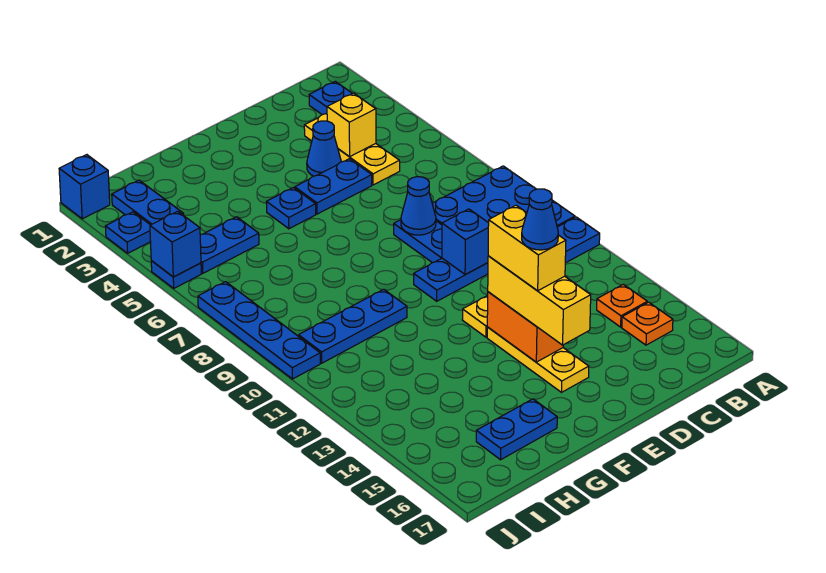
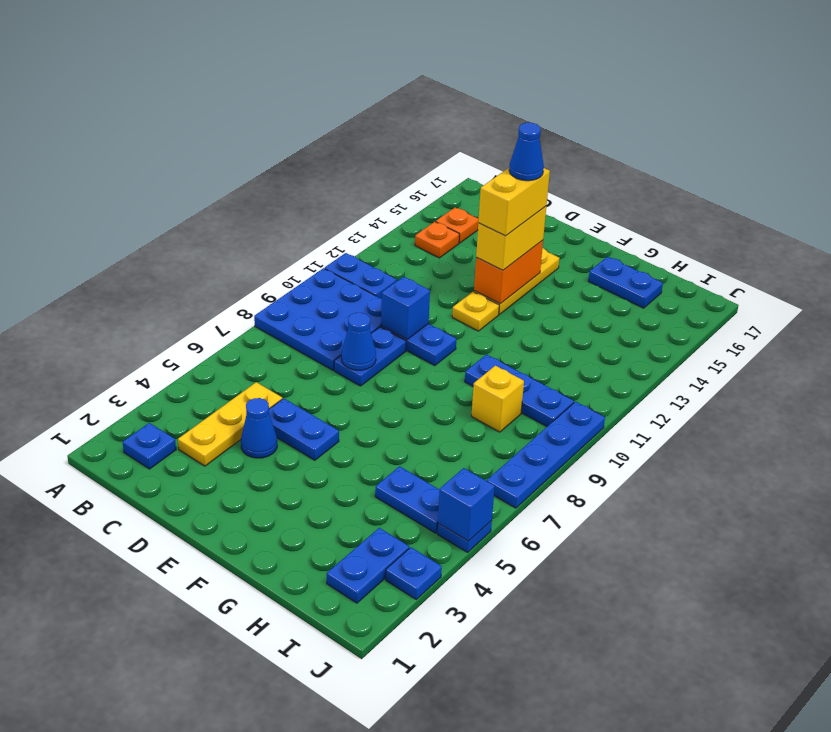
yellow brick C4 level 2 -> yellow brick H9 level 1
yellow brick E13:E15 level 3 -> yellow brick E13:E14 level 3
blue plate F5 level 1 -> none
blue brick J1 level 1 -> none

